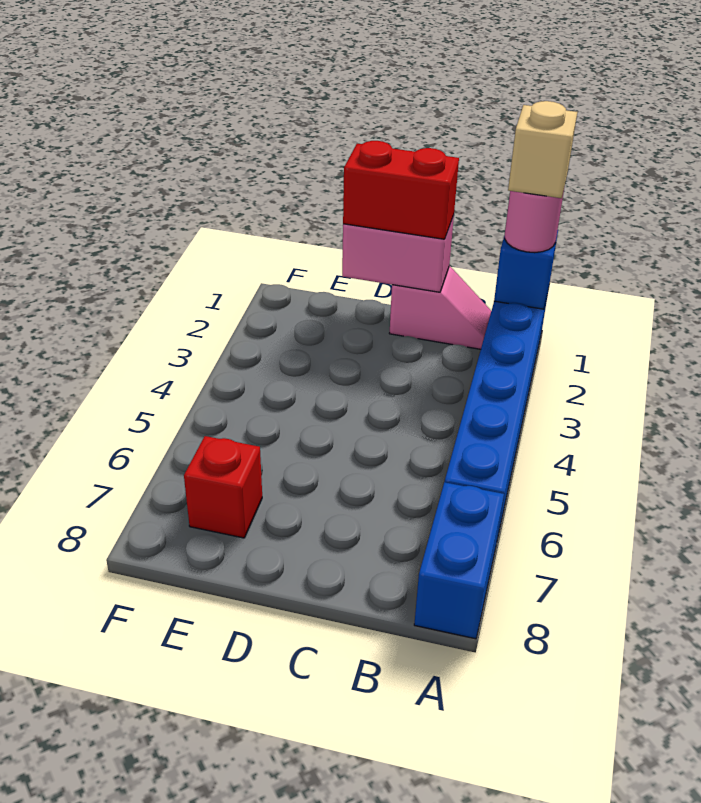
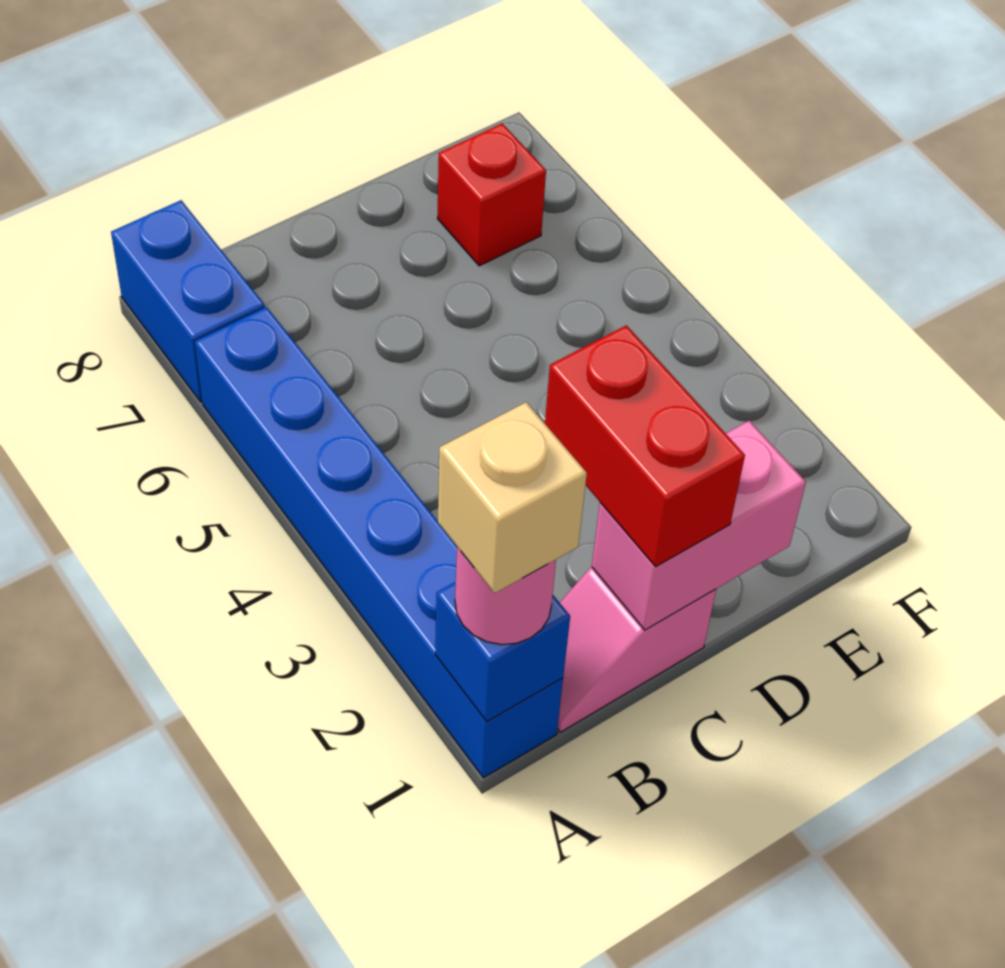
red brick C1:D1 level 3 -> red brick C1:C2 level 3

